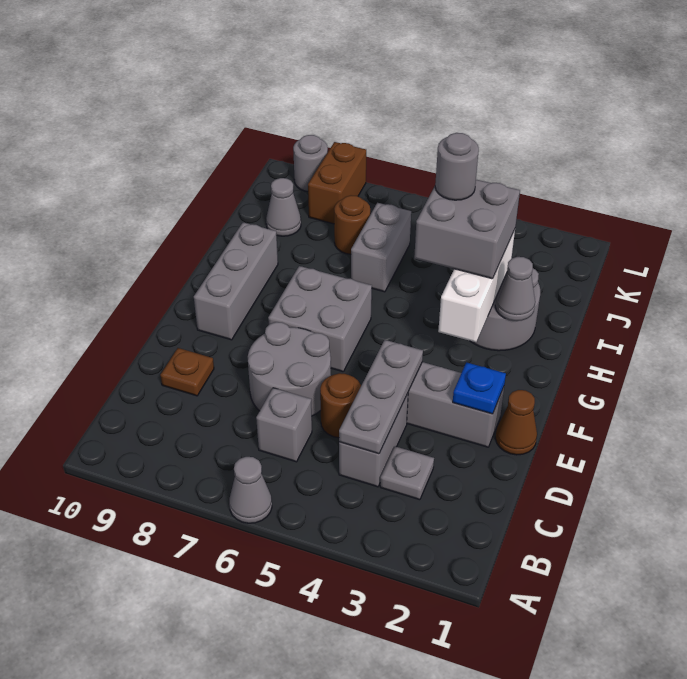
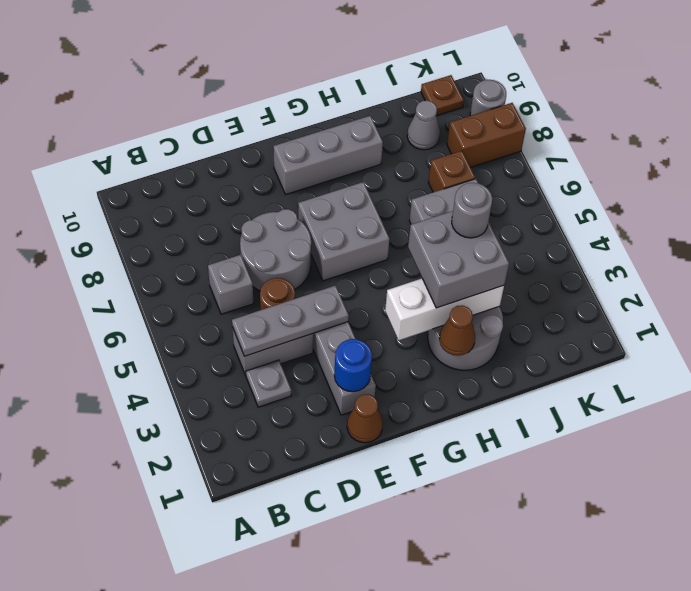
grey cone A6 level 1 -> none
brown plate D9 level 1 -> brown plate K10 level 1
blue plate E2 level 2 -> blue round brick E2 level 2
grey cone H2 level 2 -> brown cone H2 level 2
brown round brick J7 level 1 -> brown brick J7 level 1

